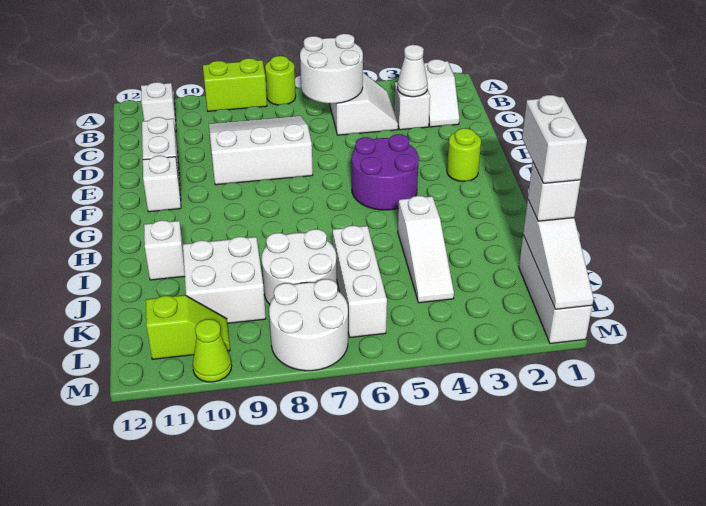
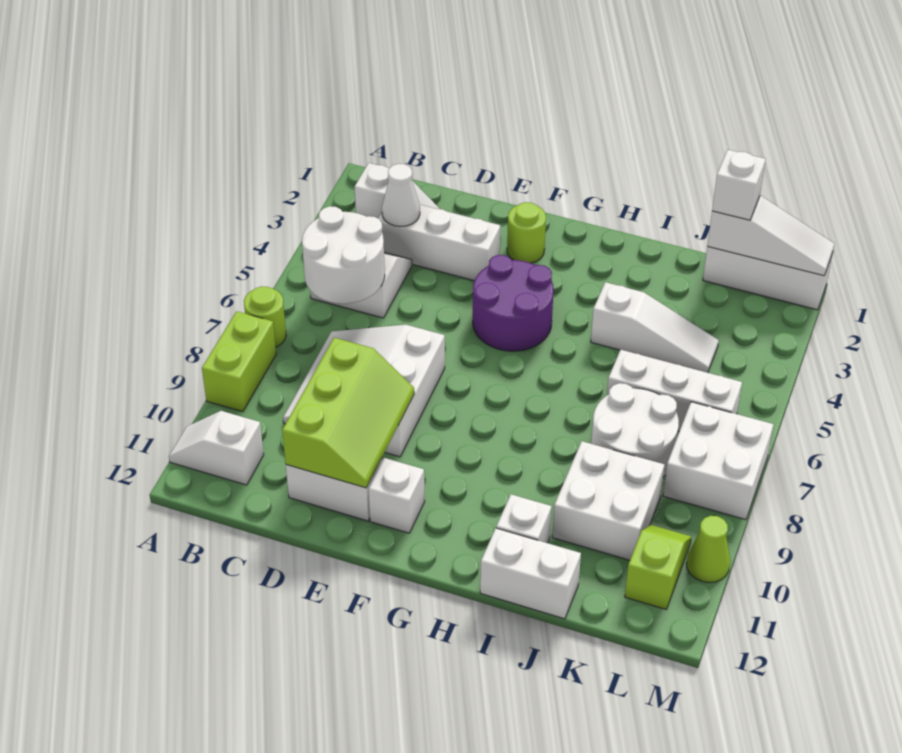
white brick C3 level 1 -> white brick C3:E3 level 1
none -> lime slope D9:E11 level 2 top D
white brick J1:K1 level 4 -> white brick I12:J12 level 1
white round brick L7:M8 level 1 -> white brick L7:M8 level 1

